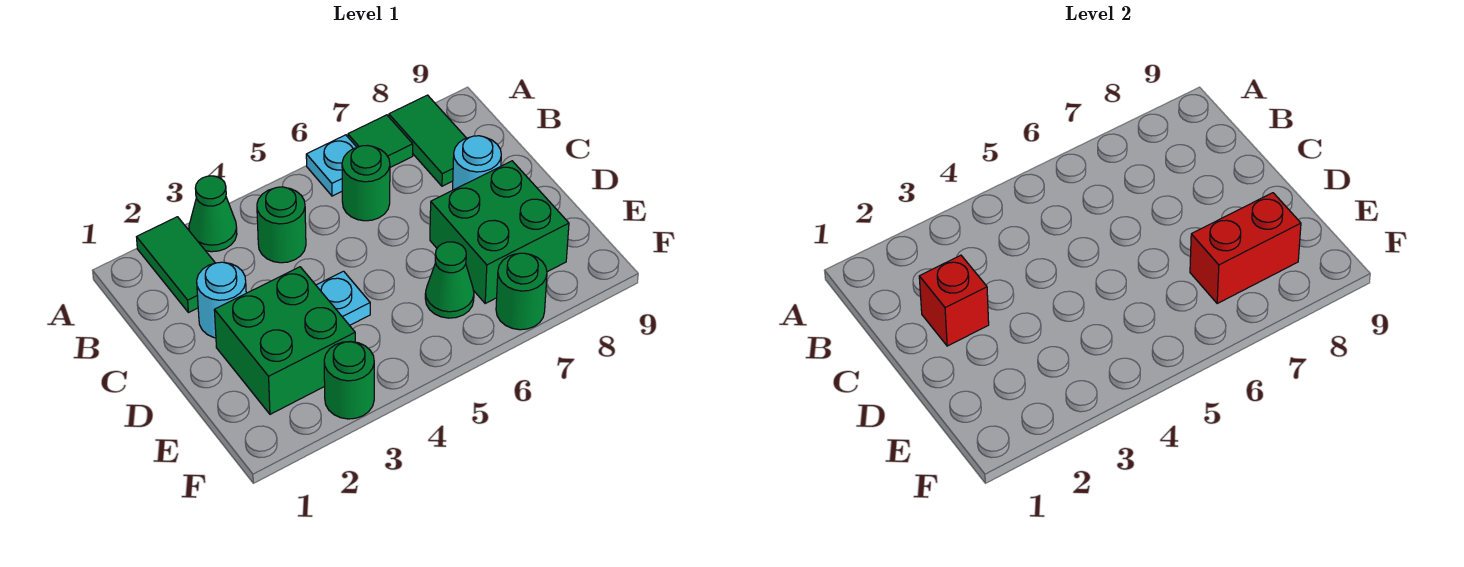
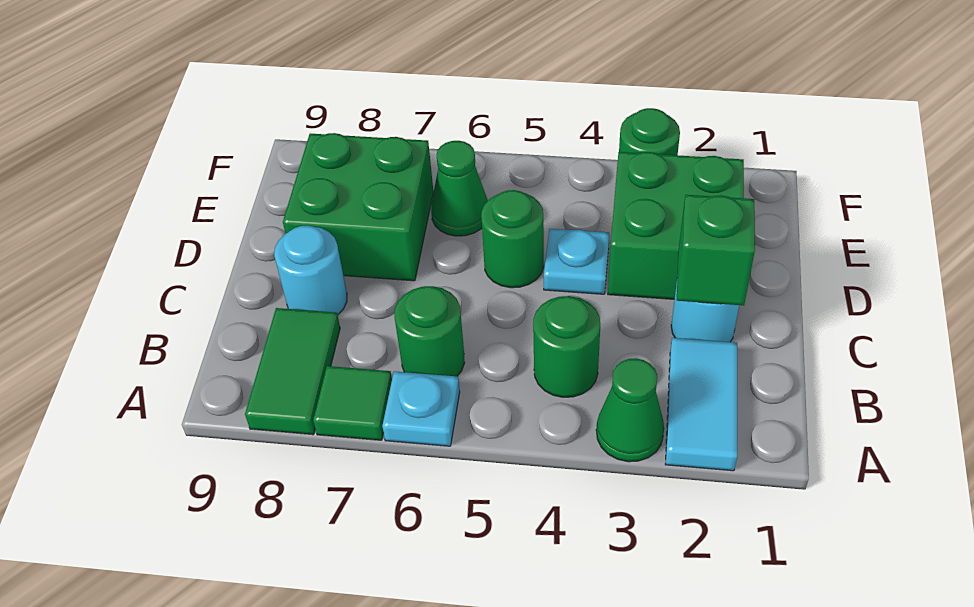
green tile A2:B2 level 1 -> cyan tile A2:B2 level 1
red brick C2 level 2 -> green brick C2 level 2
red brick E7:E8 level 2 -> none
green round brick F7 level 1 -> green round brick D5 level 1

